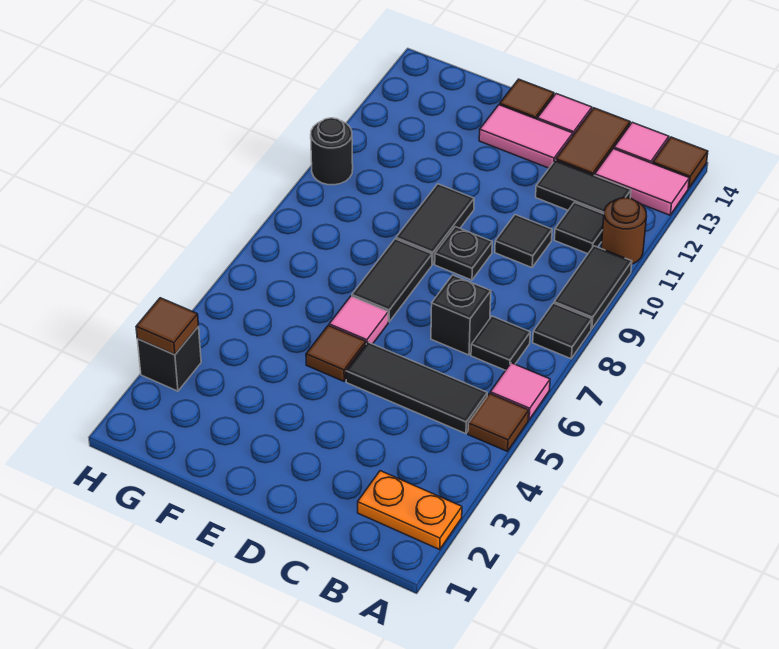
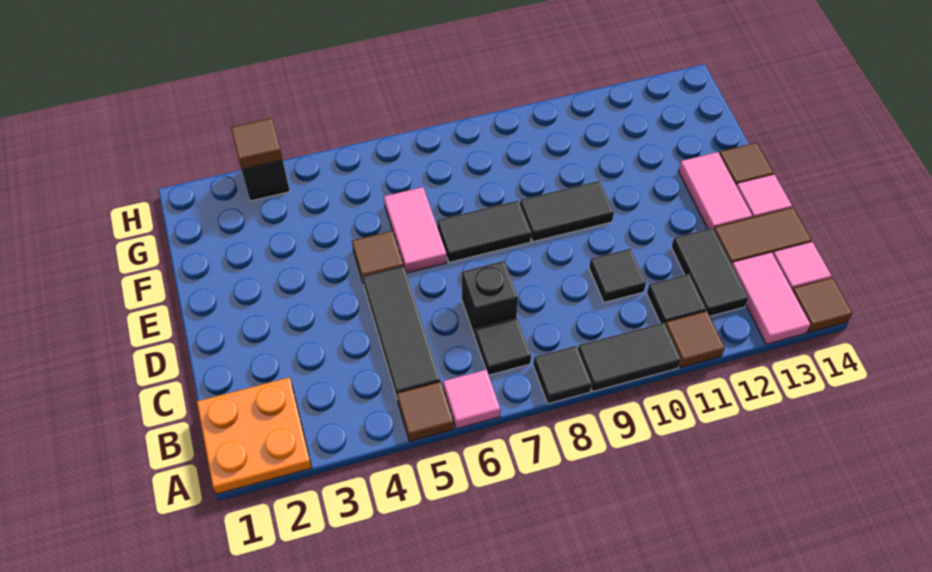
orange plate A2:B2 level 1 -> orange plate A1:B2 level 1
brown round brick A11 level 1 -> brown tile A11 level 1
black plate D9 level 1 -> none
pink tile E6 level 1 -> pink tile E6:F6 level 1
black round brick H10 level 1 -> none

